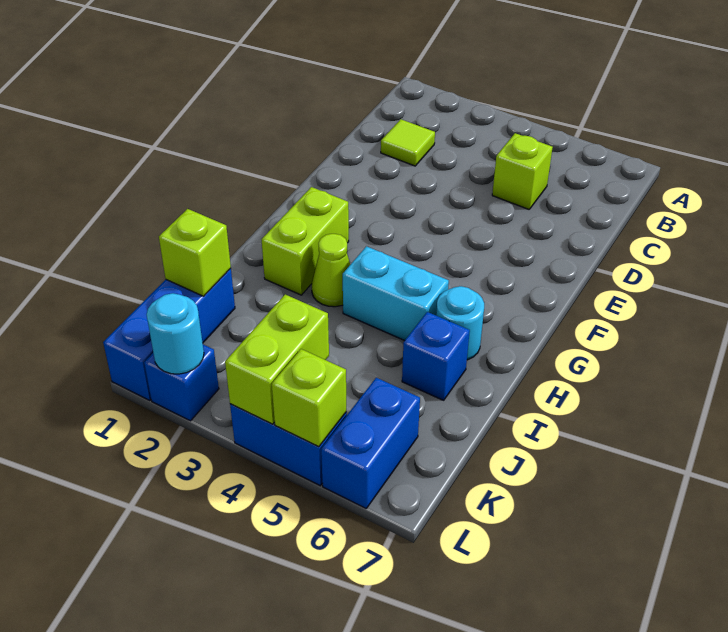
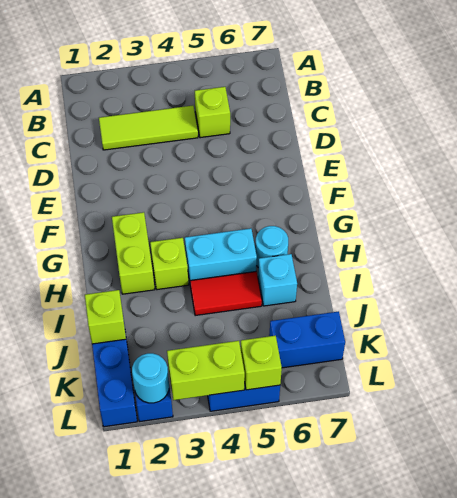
lime tile C2 level 1 -> lime tile C2:C4 level 1
lime cone H3 level 1 -> lime brick H3 level 1
none -> red tile I4:I5 level 1
blue brick I6 level 1 -> cyan brick I6 level 1
lime brick K4:L4 level 2 -> lime brick L3:L4 level 2
blue brick K6:L6 level 1 -> blue brick K6:K7 level 1

